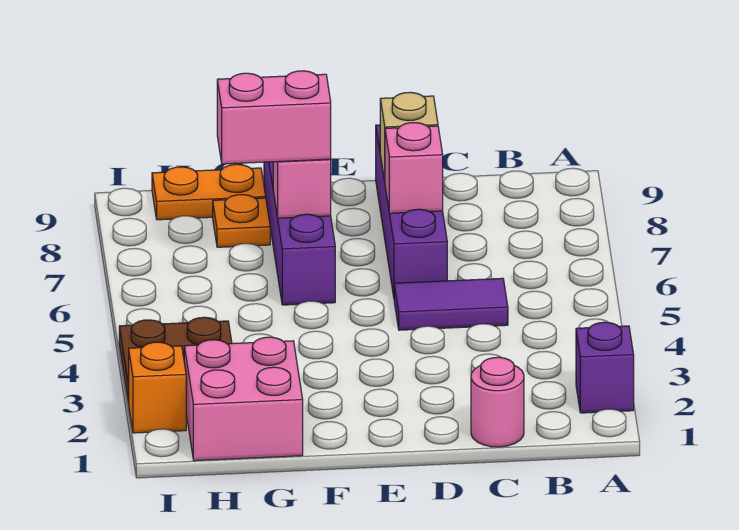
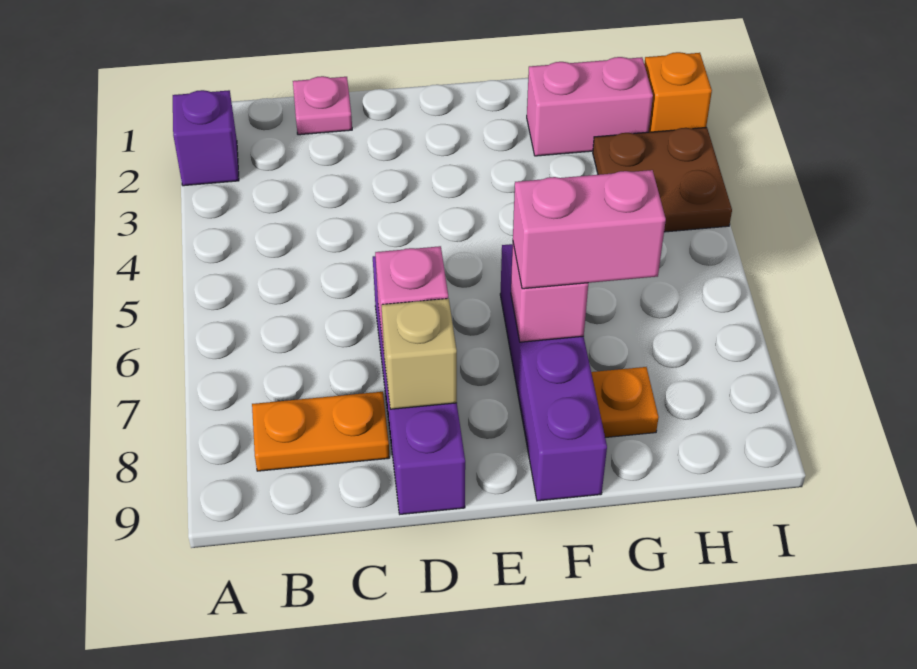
pink round brick C1 level 1 -> pink plate C1 level 1
purple tile C5:D5 level 1 -> none
pink brick G1:H2 level 1 -> pink brick G2:H2 level 1
orange plate G9:H9 level 1 -> orange plate B8:C8 level 1

